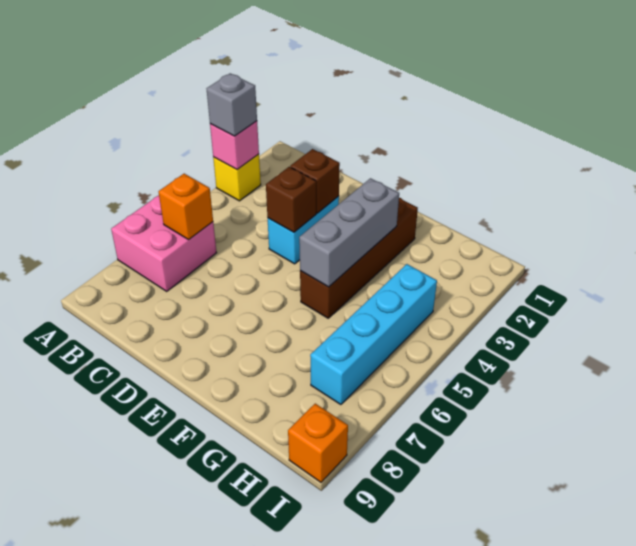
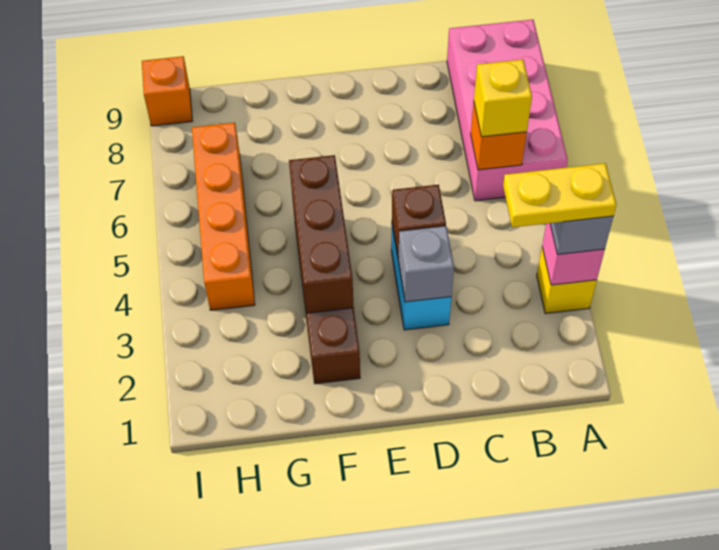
none -> yellow plate A3:B3 level 4
pink brick A6:B7 level 1 -> pink brick A6:B9 level 1
none -> yellow brick B6 level 3
brown brick D3 level 2 -> grey brick D3 level 2
grey brick F3:F5 level 2 -> brown brick F3:F5 level 2
cyan brick H4:H7 level 1 -> orange brick H4:H7 level 1

